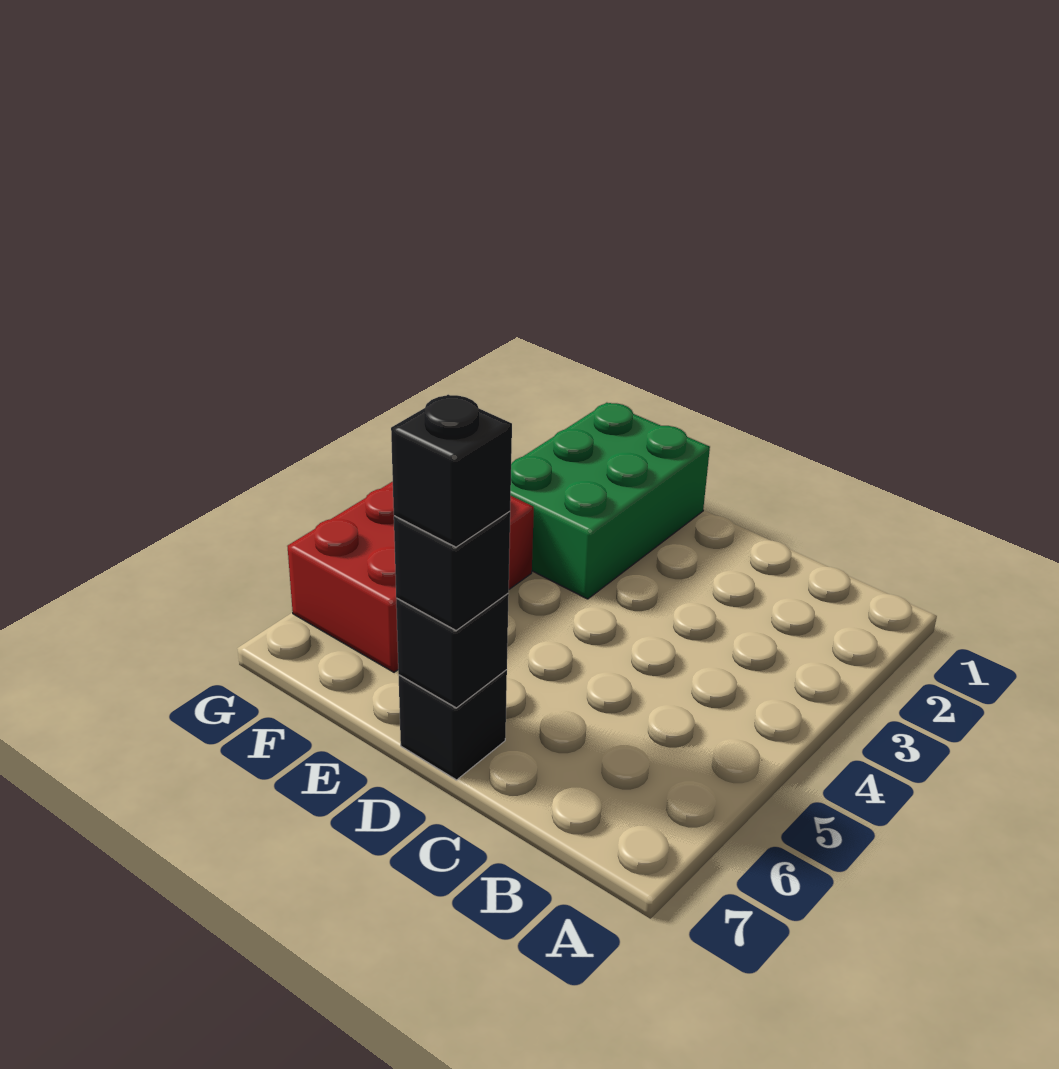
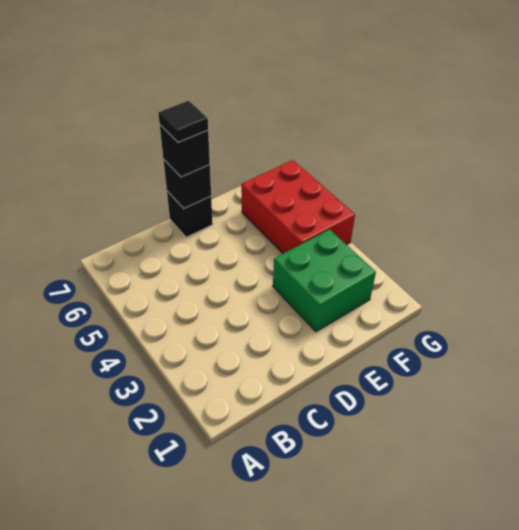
black brick D7 level 4 -> black tile D7 level 4
green brick E1:F3 level 1 -> green brick E2:F3 level 1

